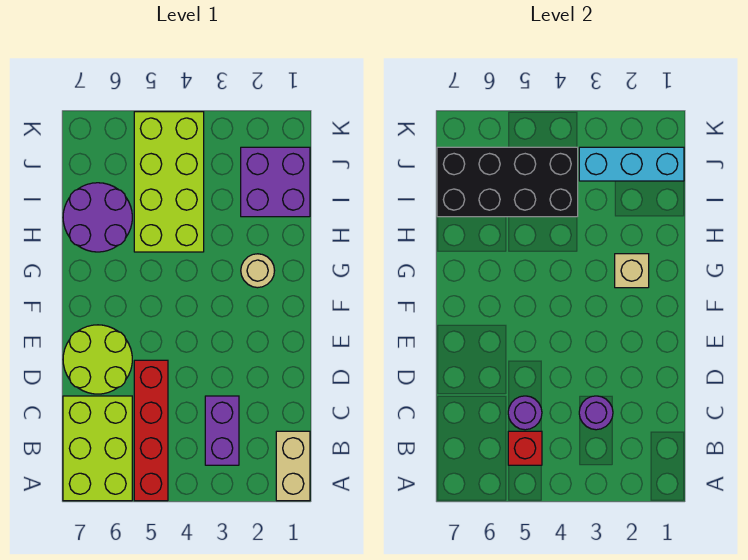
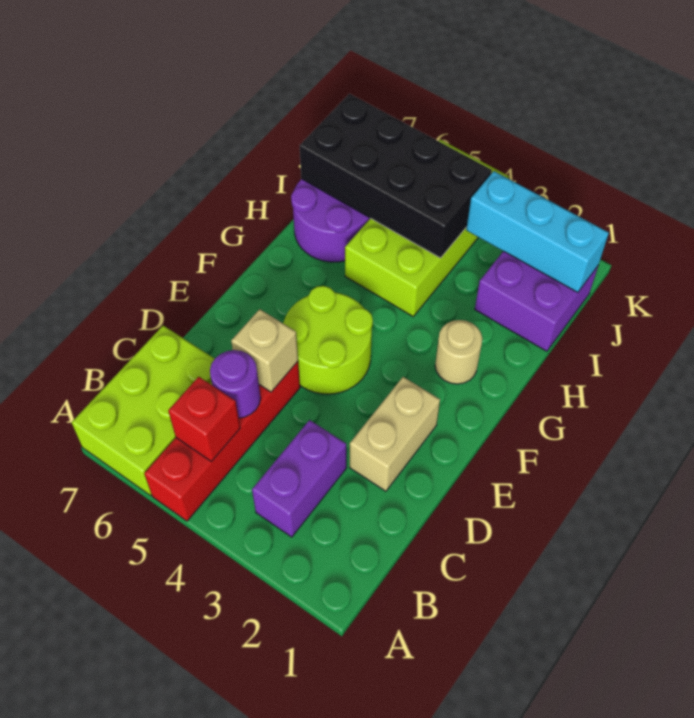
tan brick A1:B1 level 1 -> tan brick D2:E2 level 1
purple round brick C3 level 2 -> none
lime round brick D6:E7 level 1 -> lime round brick E4:F5 level 1
tan brick G2 level 2 -> tan brick D5 level 2

